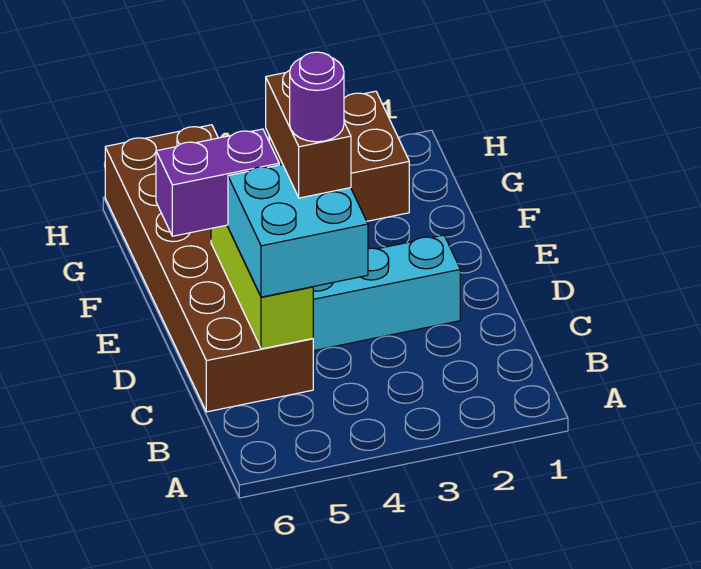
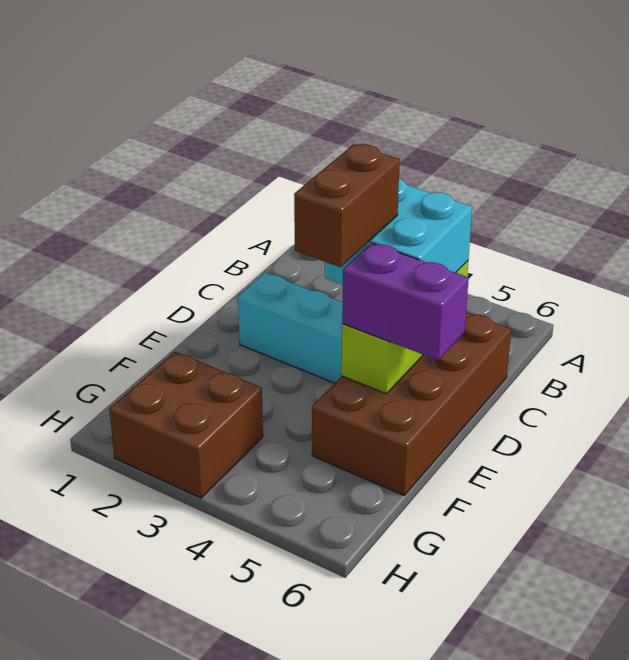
brown brick C5:H6 level 1 -> brown brick C5:F6 level 1
purple round brick D4 level 5 -> none

